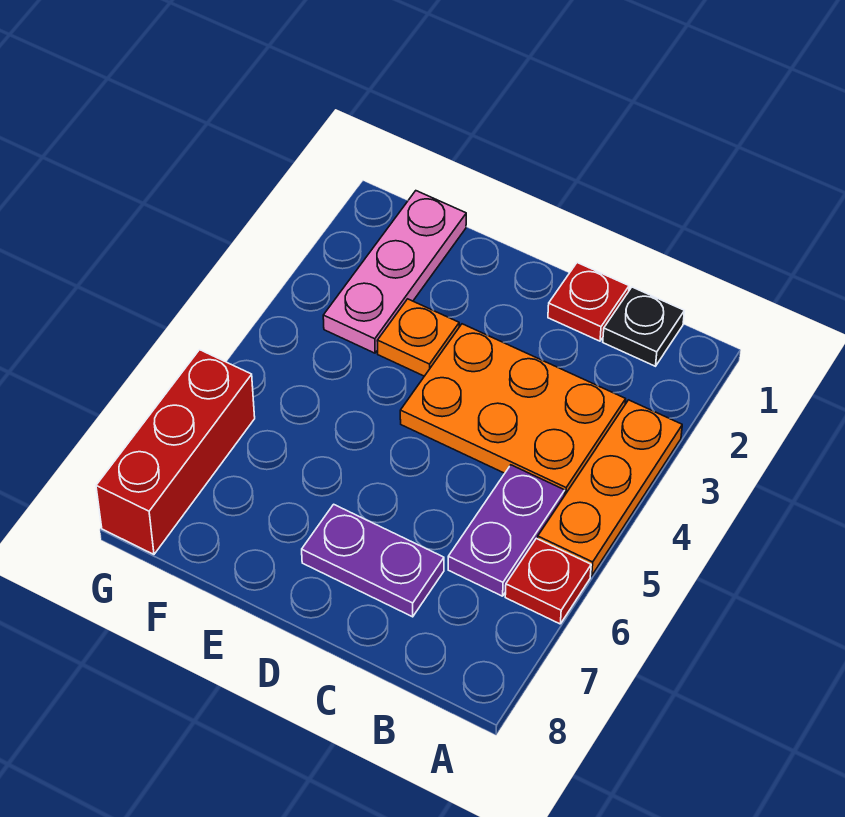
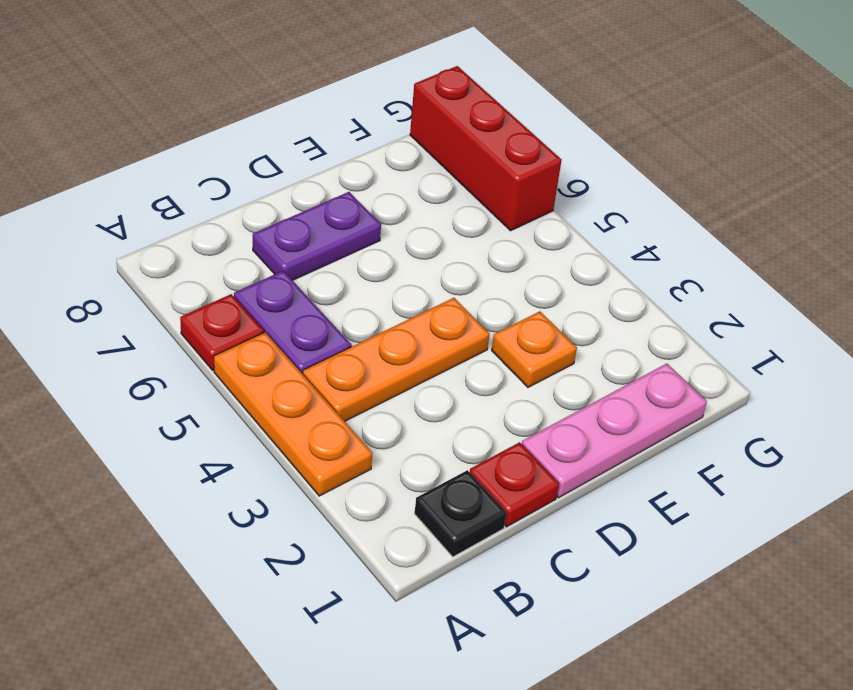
orange plate B3:D4 level 1 -> orange plate B4:D4 level 1
pink plate F1:F3 level 1 -> pink plate D1:F1 level 1

